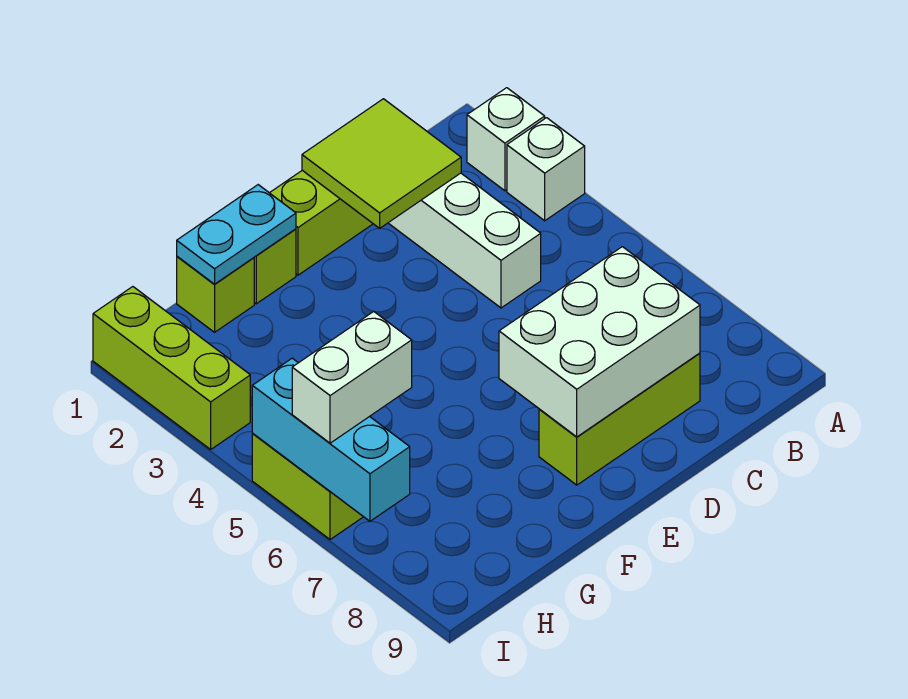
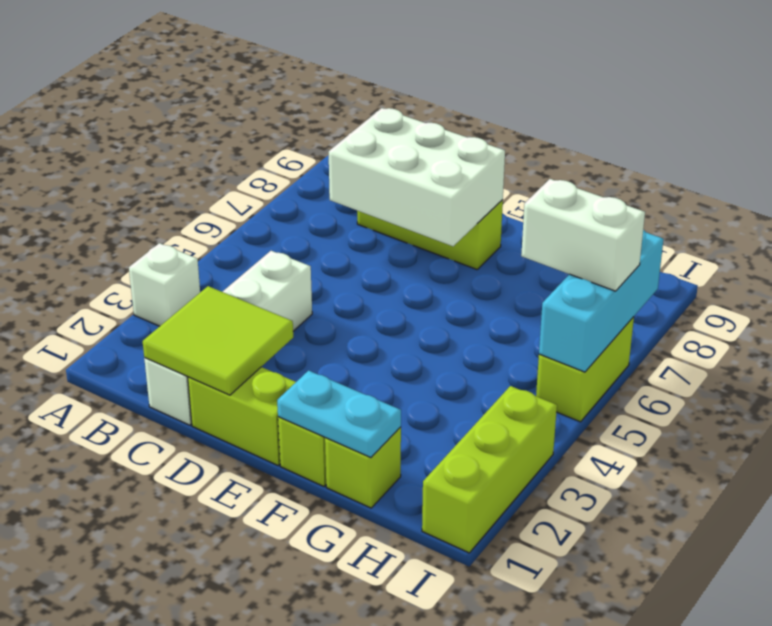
white brick A2 level 1 -> none

